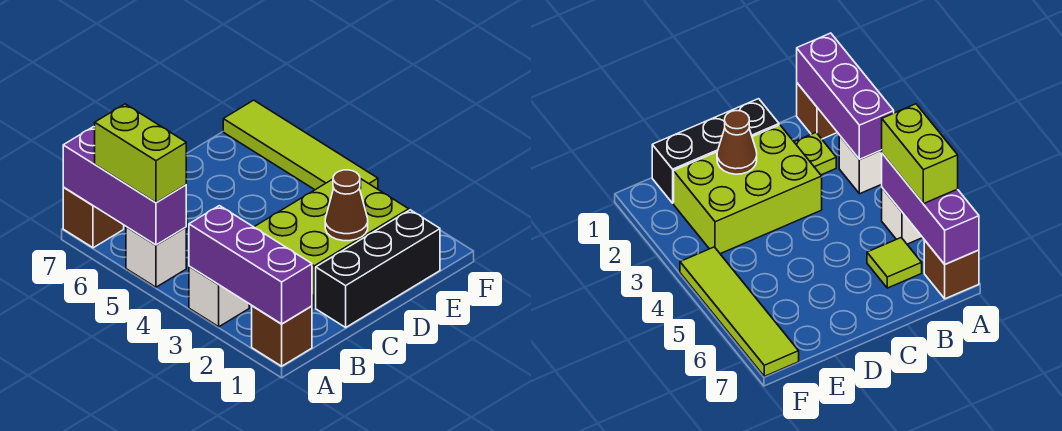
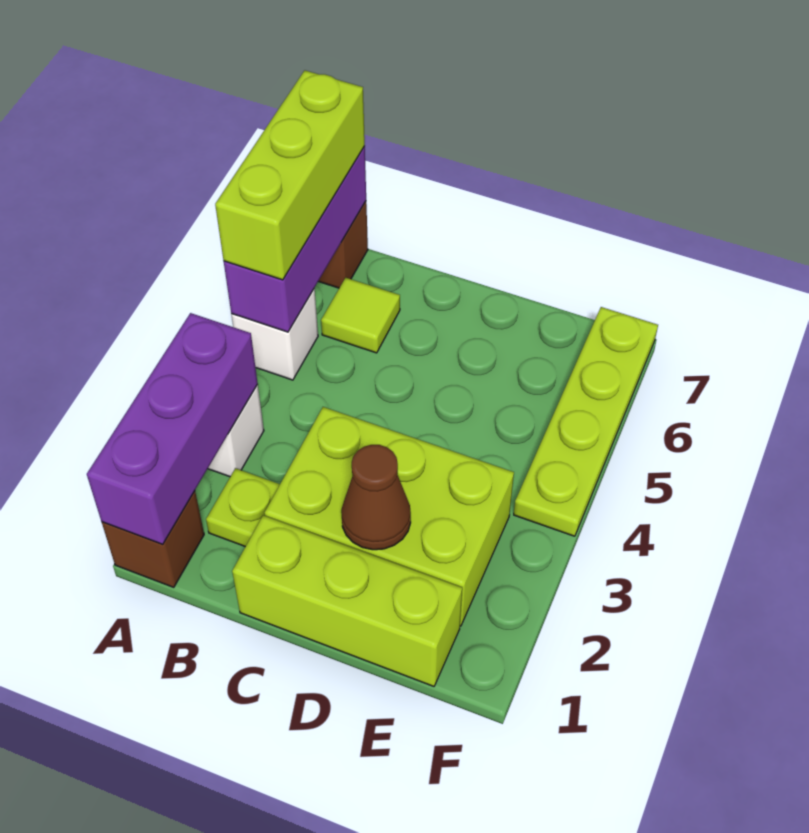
lime brick A5:A6 level 3 -> lime brick A5:A7 level 3
black brick C1:E1 level 1 -> lime brick C1:E1 level 1
lime tile F4:F7 level 1 -> lime plate F4:F7 level 1

